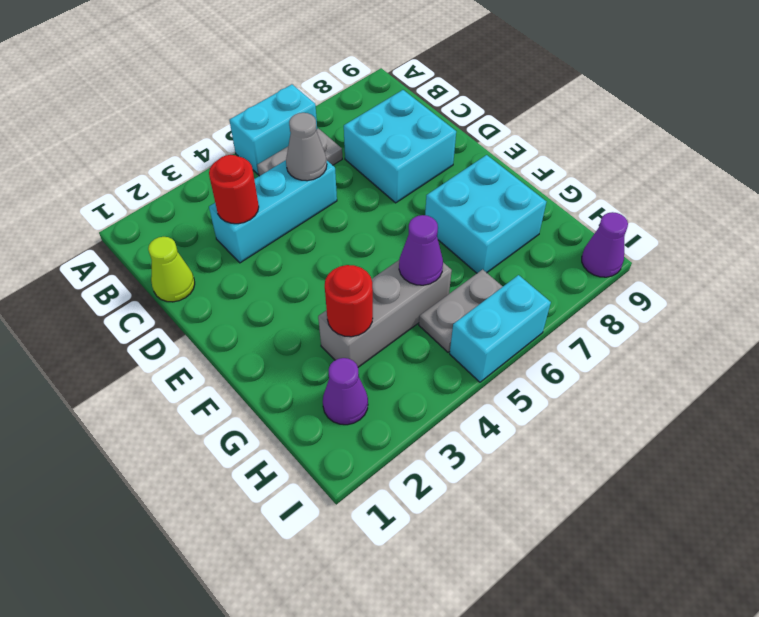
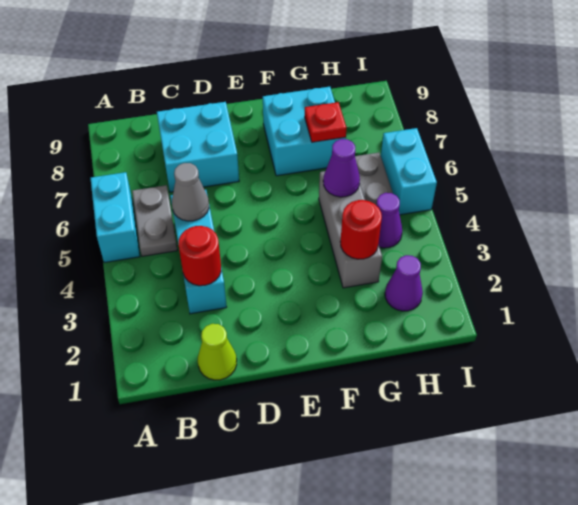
none -> red plate G7 level 2
purple cone I9 level 1 -> purple cone H4 level 1

